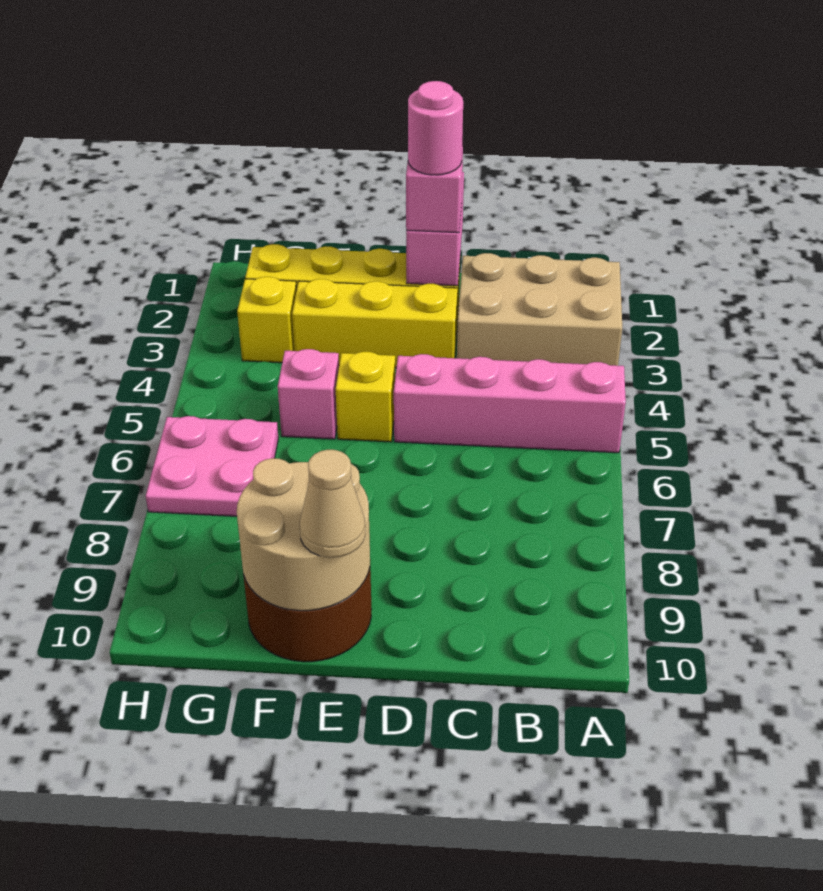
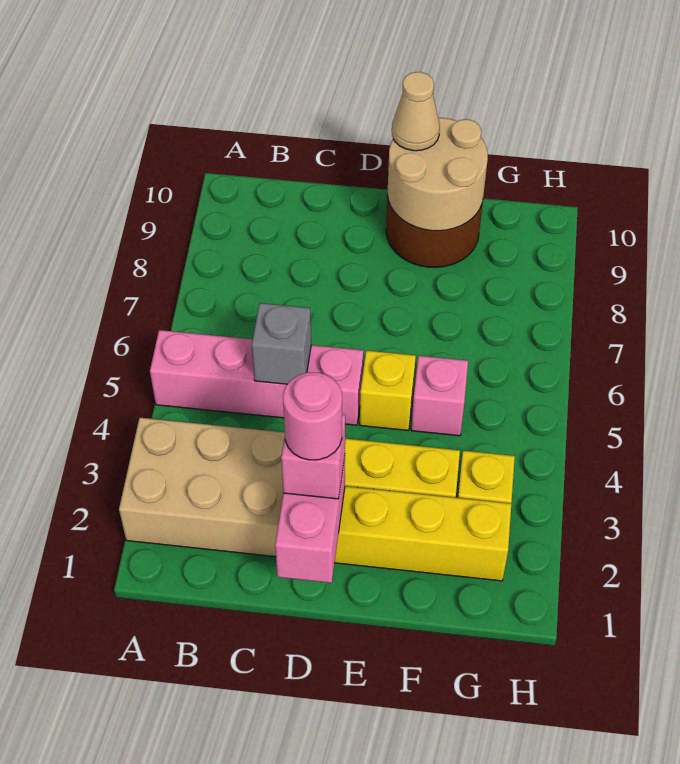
none -> grey brick C5 level 2
pink plate G6:H7 level 1 -> none

